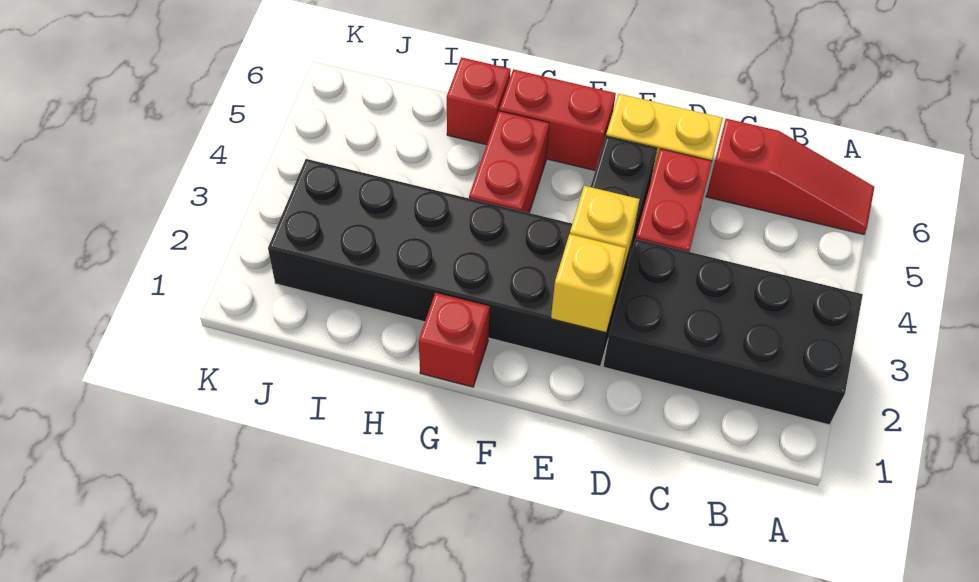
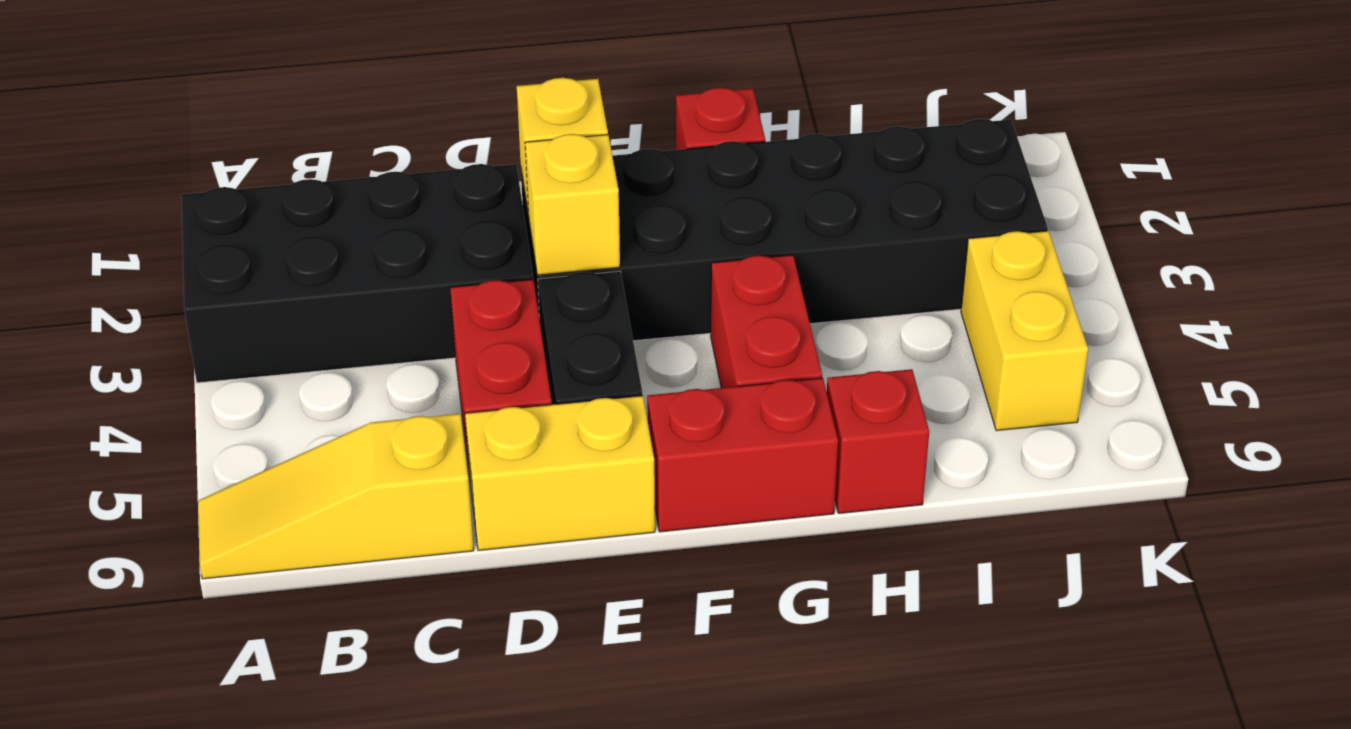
red slope A6:C6 level 1 top C -> yellow slope A6:C6 level 1 top C
none -> yellow brick J4:J5 level 1

